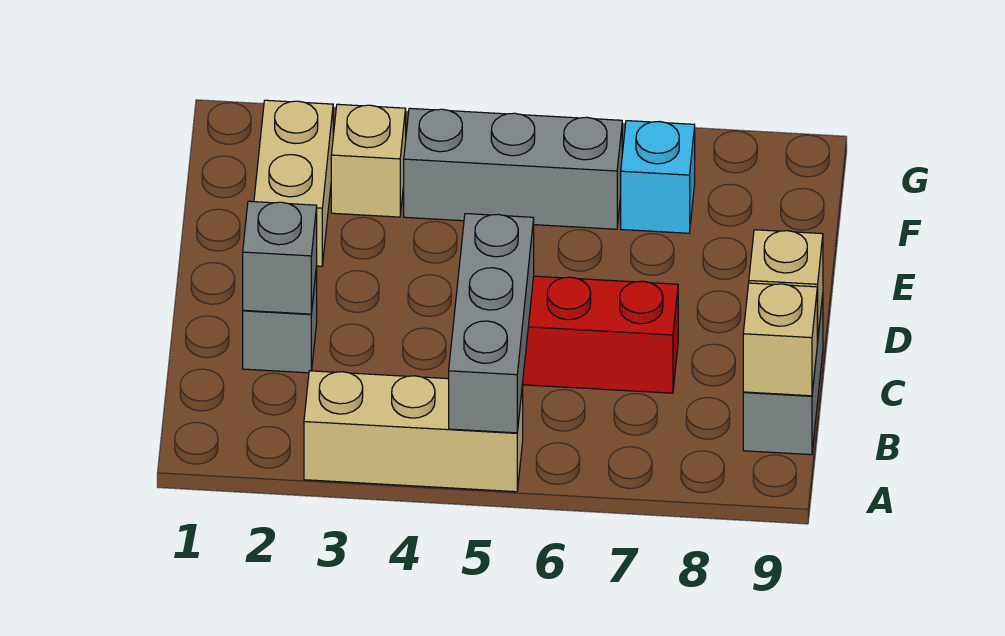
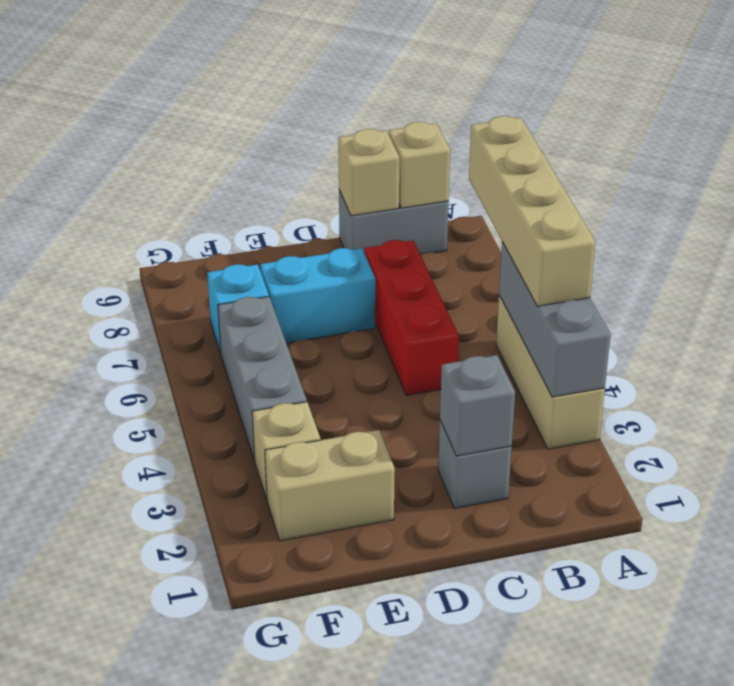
none -> tan brick A4:A7 level 3
grey brick A5:C5 level 2 -> grey brick A3:A5 level 2
none -> cyan brick D7:E7 level 1

